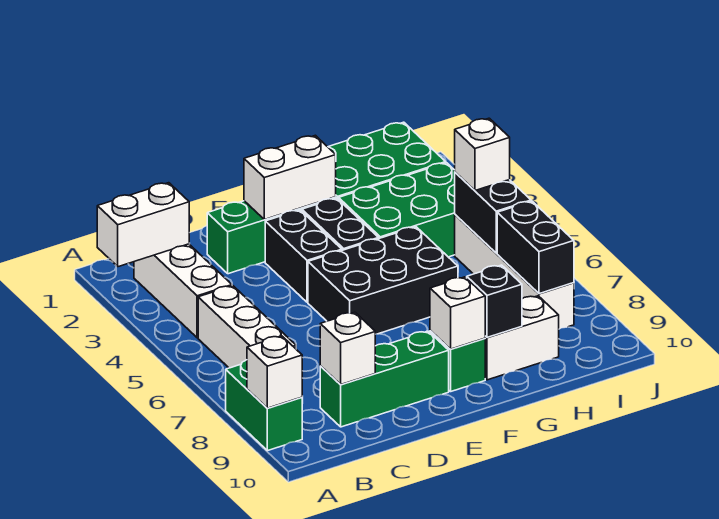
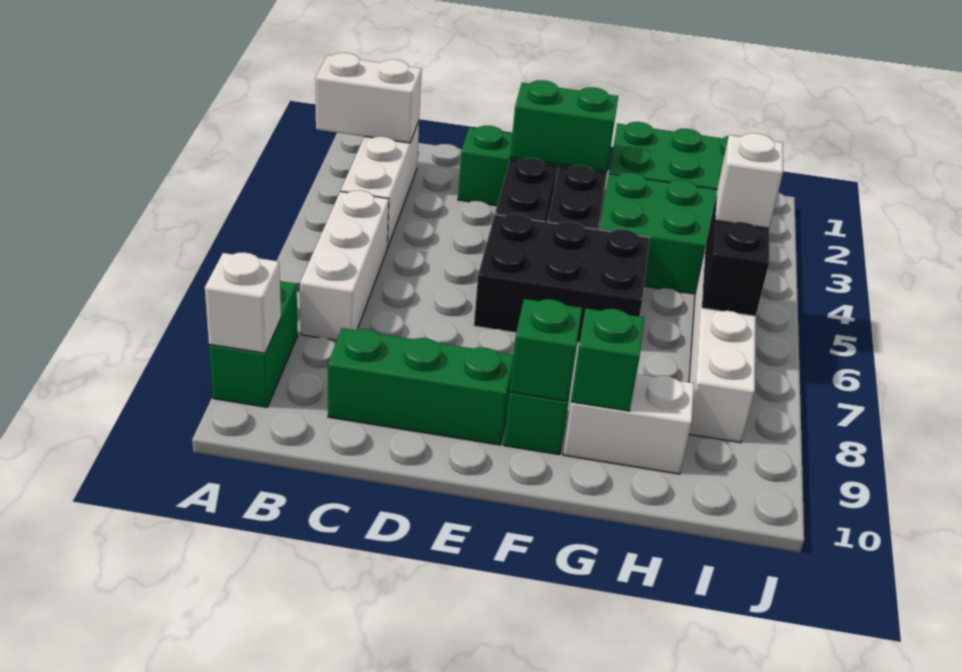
white brick C9 level 2 -> none
white brick E2:F2 level 2 -> green brick E2:F2 level 2
white brick F9 level 2 -> green brick F9 level 2
black brick G9 level 2 -> green brick G9 level 2
black brick I7:I8 level 2 -> none

